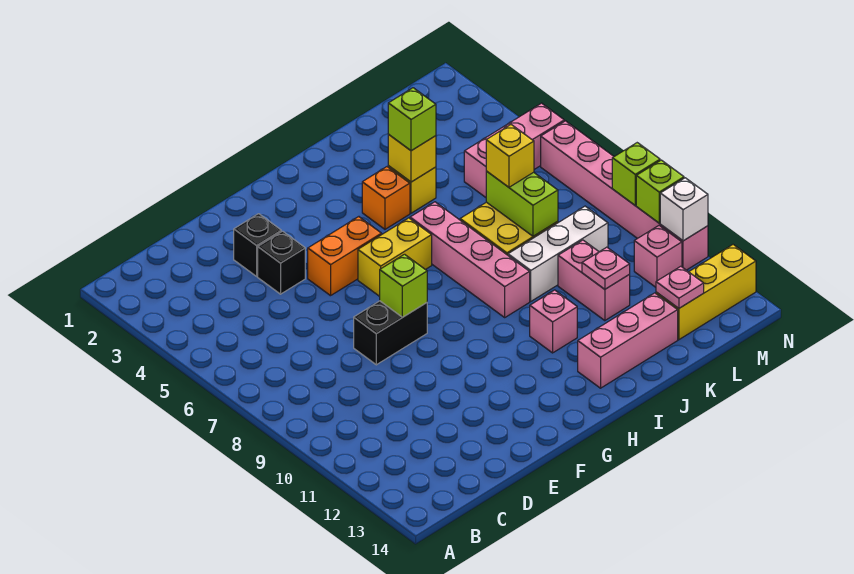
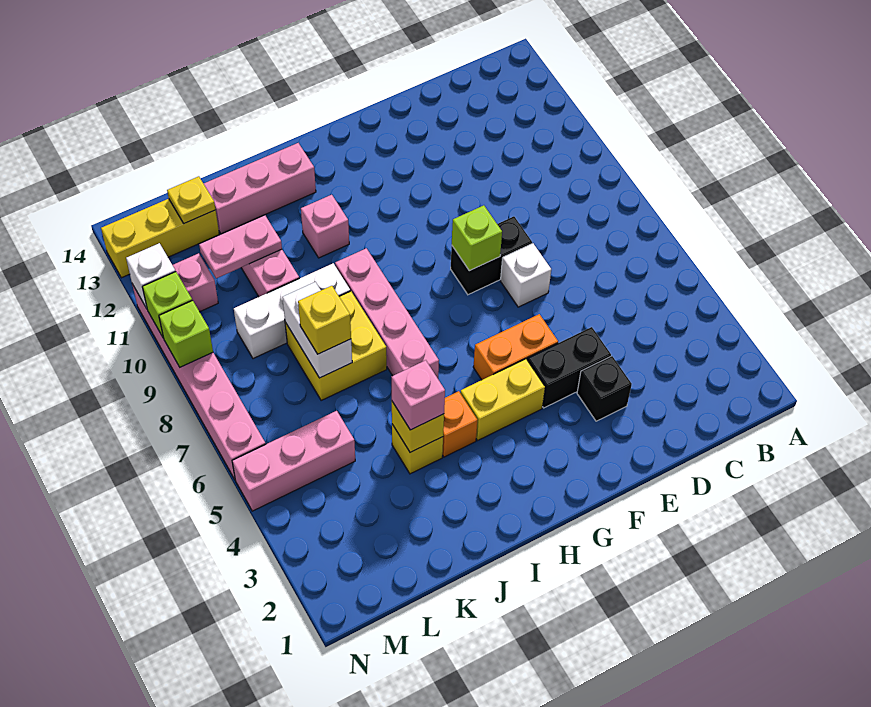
black brick E4 level 1 -> black brick E4:F4 level 1
none -> white brick E7 level 1
yellow brick G6:H6 level 1 -> yellow brick G4:H4 level 1
lime brick J4 level 3 -> pink brick J4 level 3
lime brick K7:K8 level 2 -> white brick K7:K8 level 2
pink plate K11 level 2 -> pink plate K11:L11 level 2
pink plate L13 level 2 -> yellow plate L13 level 2

